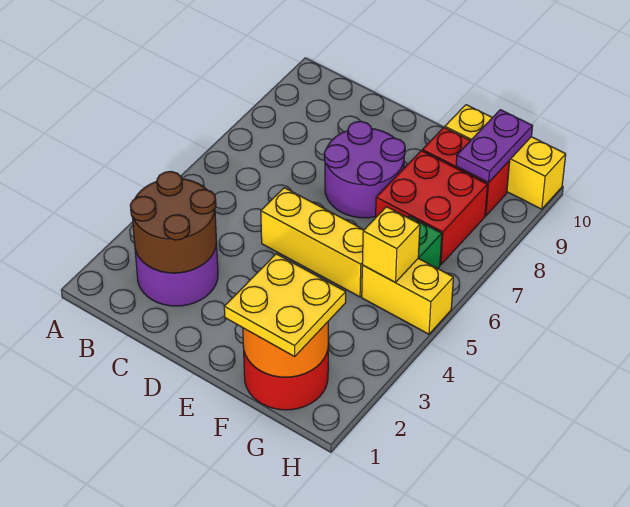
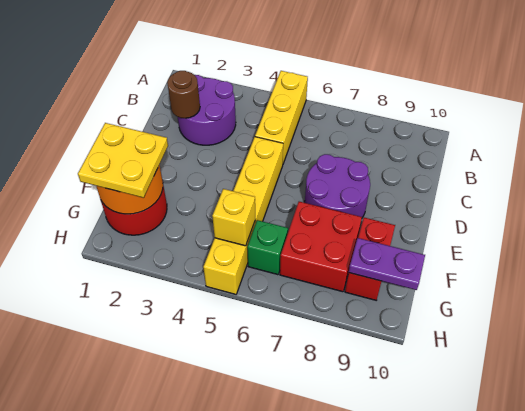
brown round brick B2:C3 level 2 -> brown round brick C2 level 2
yellow brick F10:H10 level 1 -> yellow brick A5:C5 level 1

